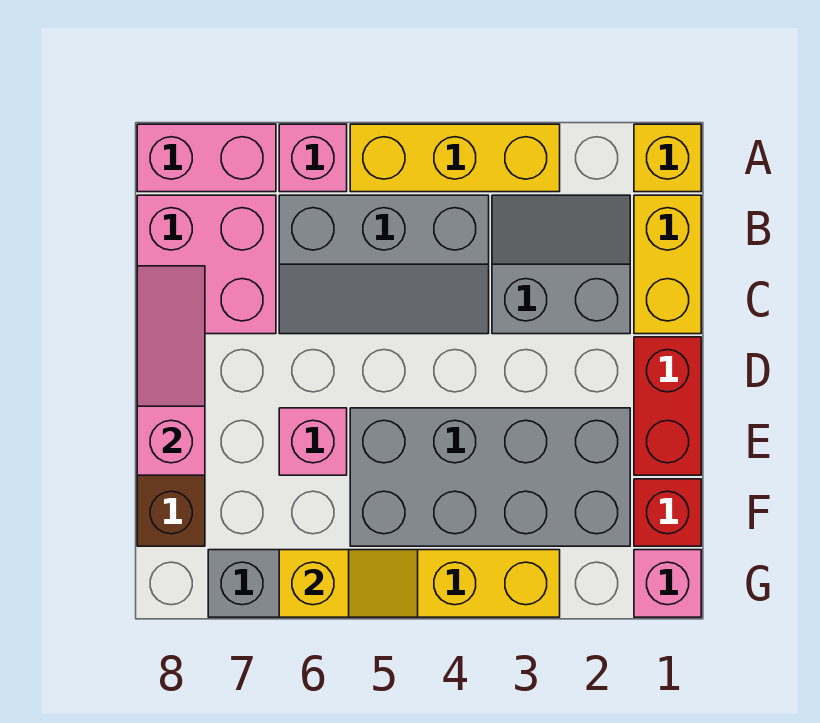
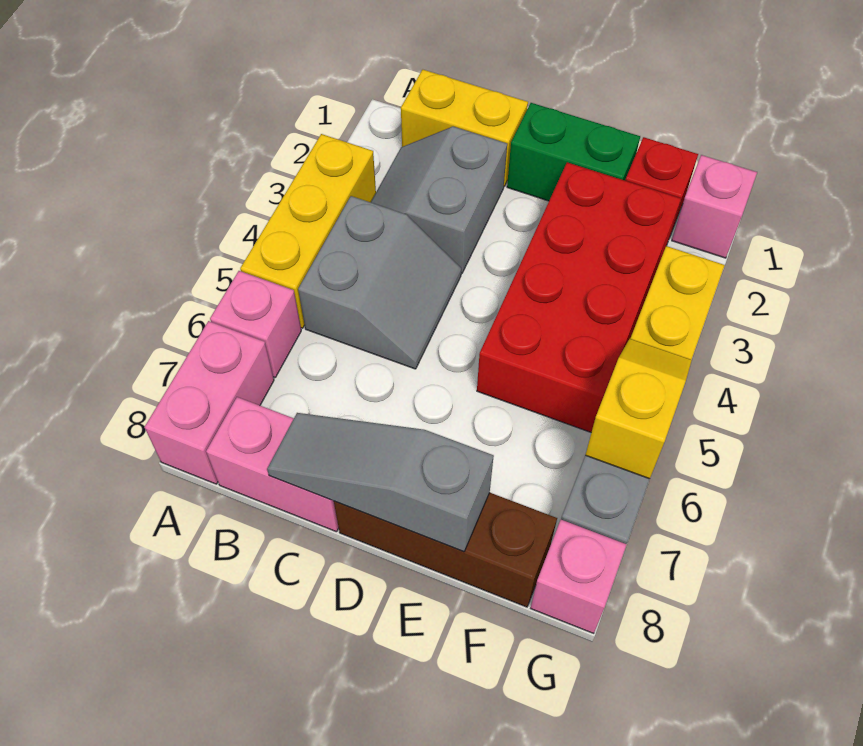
yellow brick A1 level 1 -> none
grey slope B4:C6 level 1 top B -> grey slope B4:C5 level 1 top B
pink brick B7:C8 level 1 -> pink brick B8:C8 level 1
pink slope C8:E8 level 2 top E -> grey slope C8:E8 level 2 top E
red brick D1:E1 level 1 -> green brick D1:E1 level 1
grey brick E2:F5 level 1 -> red brick E2:F5 level 1
pink brick E6 level 1 -> pink brick G8 level 1

